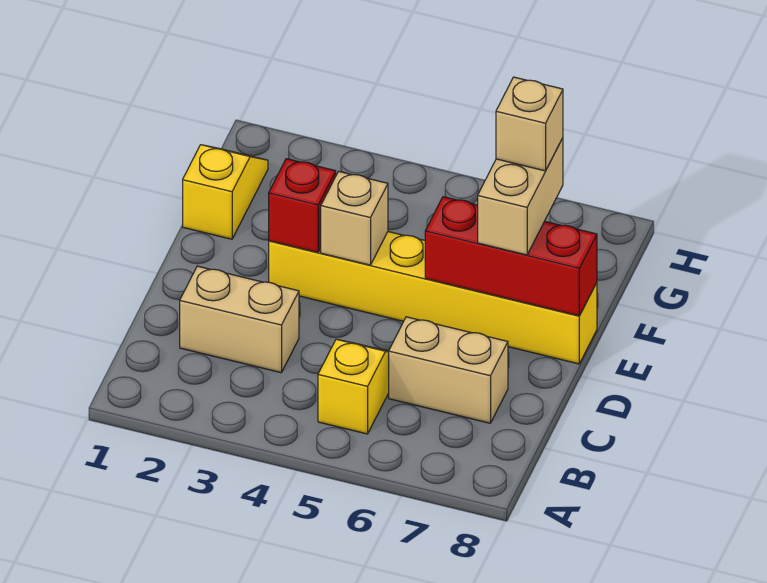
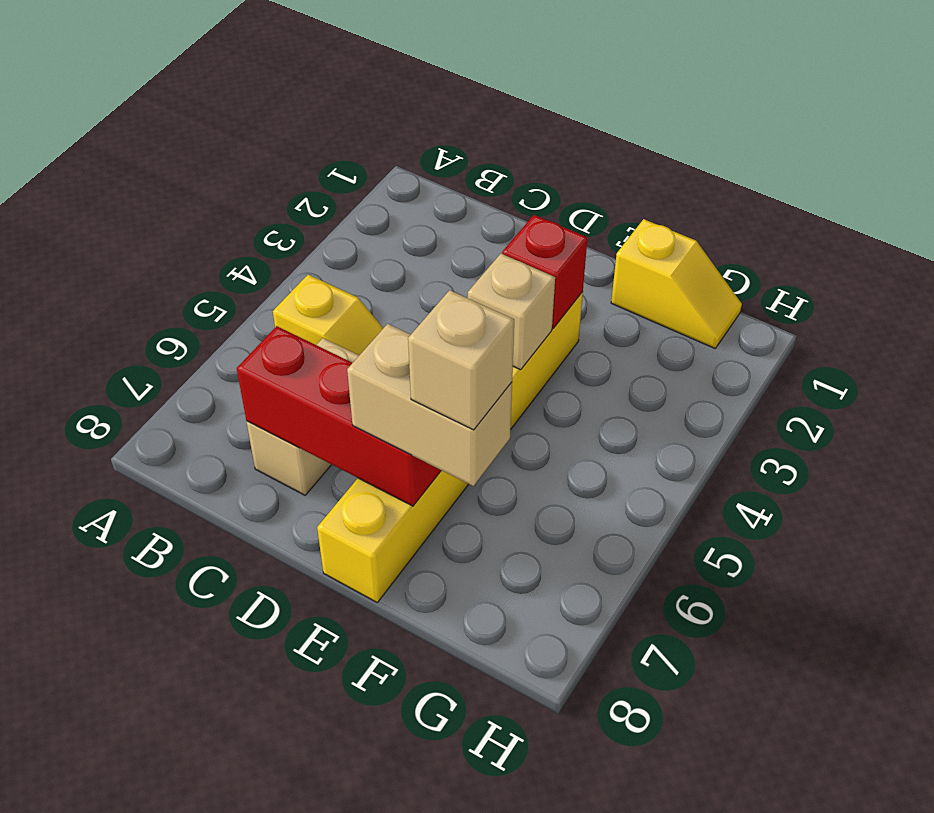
tan brick C2:C3 level 1 -> none
red brick E6:E8 level 2 -> red brick C7:E7 level 2

